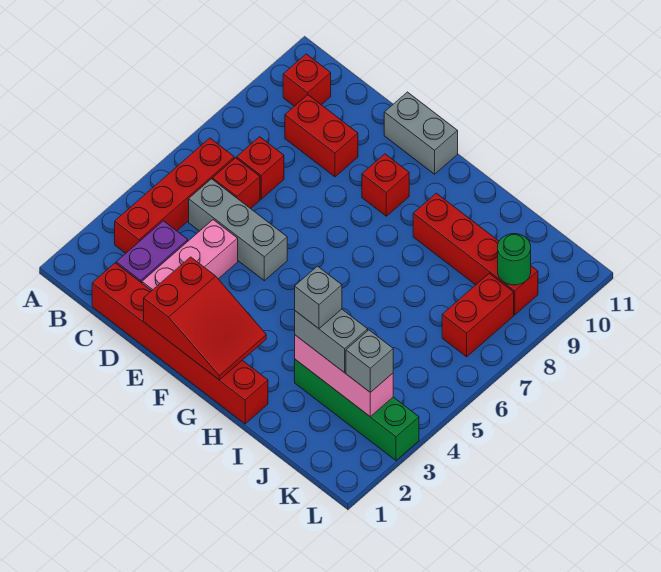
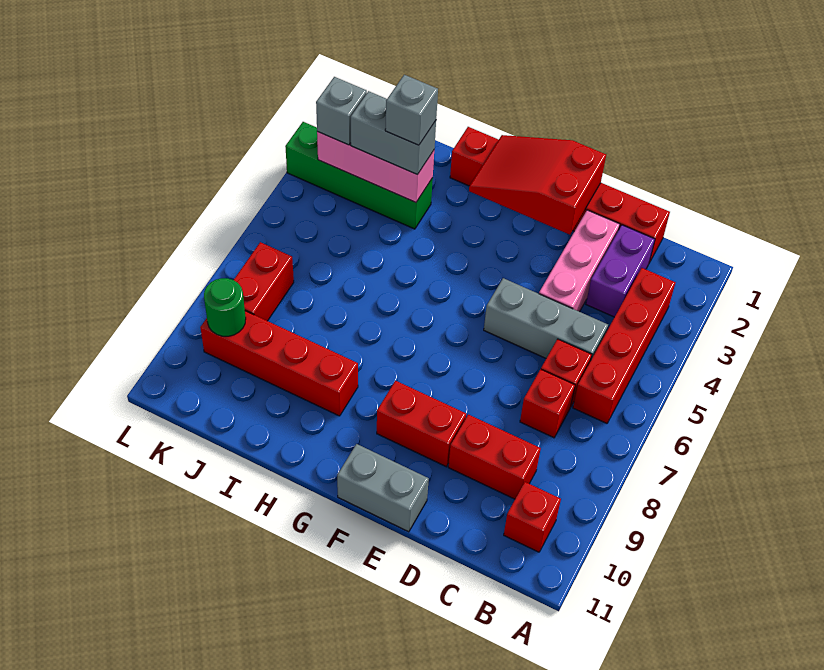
red brick F9 level 1 -> red brick E9:F9 level 1

